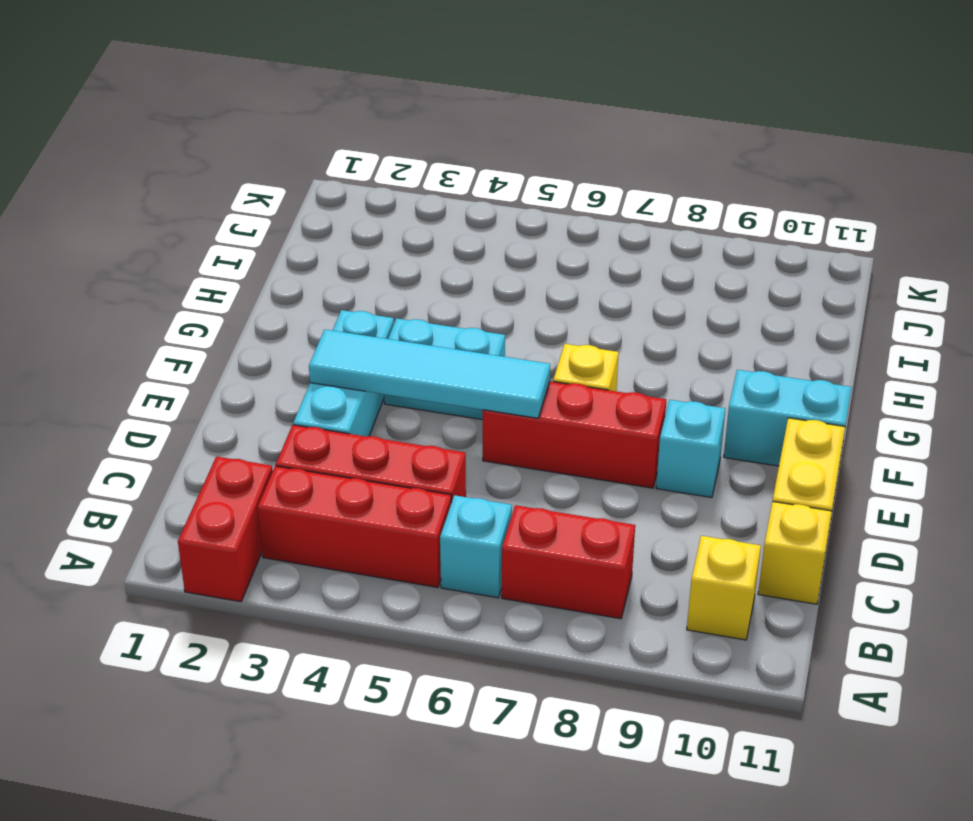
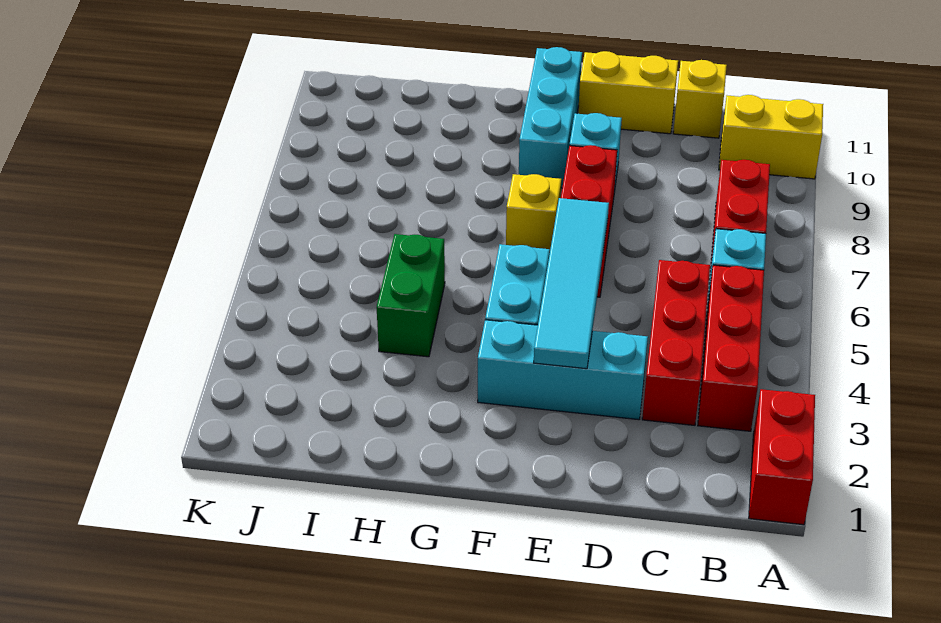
red brick A2:B2 level 1 -> red brick A1:A2 level 1
yellow brick B10 level 1 -> yellow brick A10:B10 level 1
cyan brick F10:F11 level 1 -> cyan brick F9:F11 level 1
none -> green brick H4:H5 level 1

